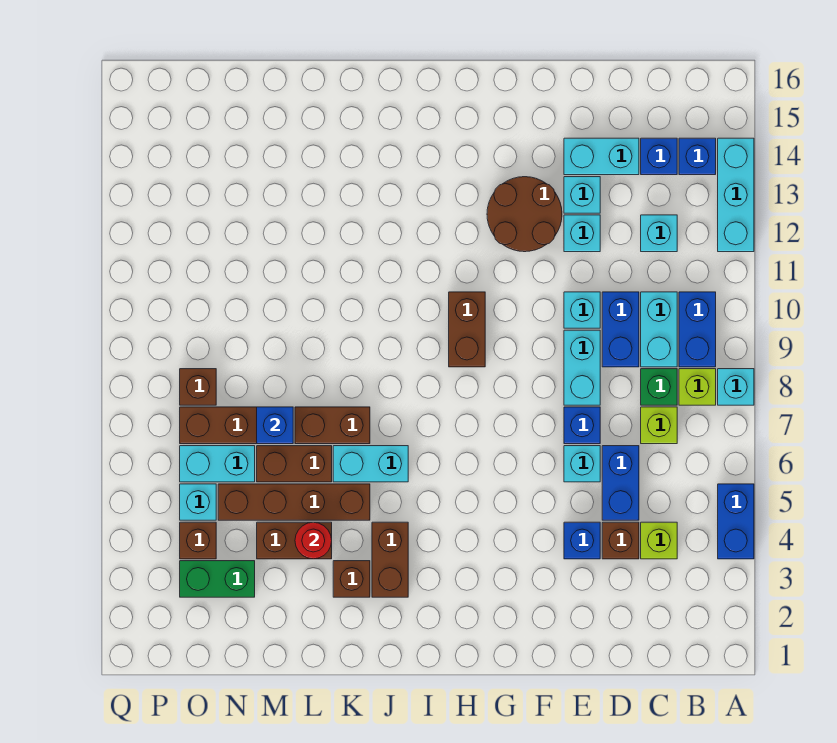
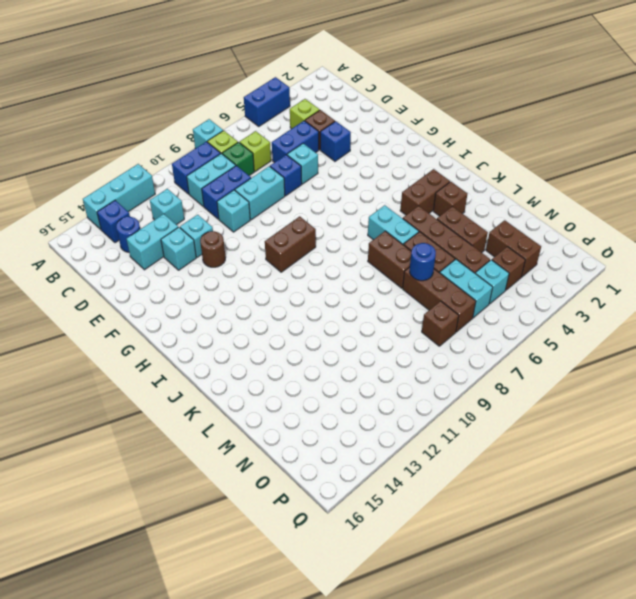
blue brick C14 level 1 -> blue round brick C14 level 1
cyan brick D14:E14 level 1 -> cyan brick D13:D14 level 1
brown round brick F12:G13 level 1 -> brown round brick F12 level 1
red round brick L4 level 2 -> none
blue brick M7 level 2 -> blue round brick M7 level 2
green brick N3:O3 level 1 -> brown brick N3:O3 level 1

